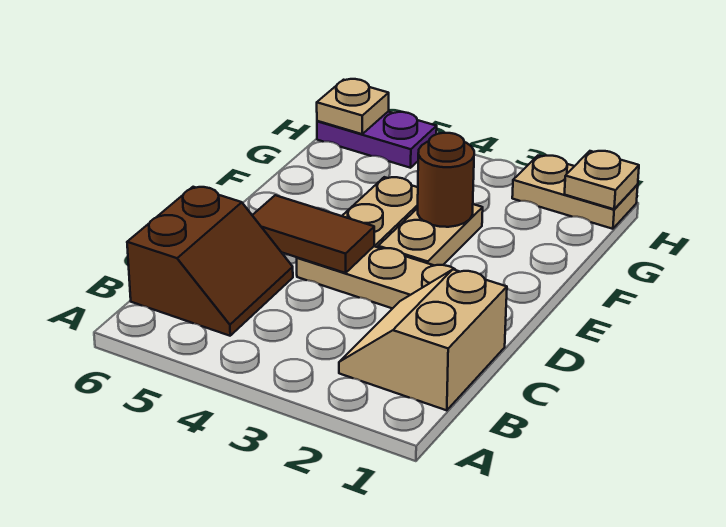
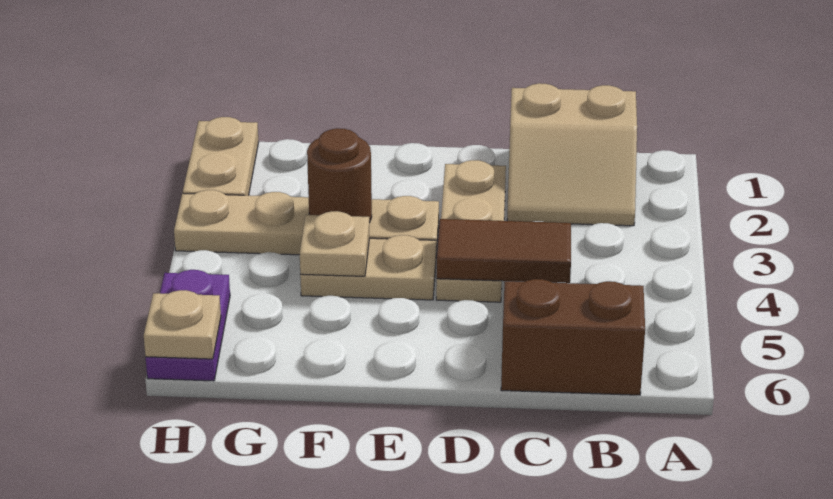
brown tile D4:D5 level 2 -> brown tile C4:D4 level 2
tan plate E3:F3 level 1 -> tan plate E3:H3 level 1
tan plate H1 level 2 -> tan plate F4 level 2

